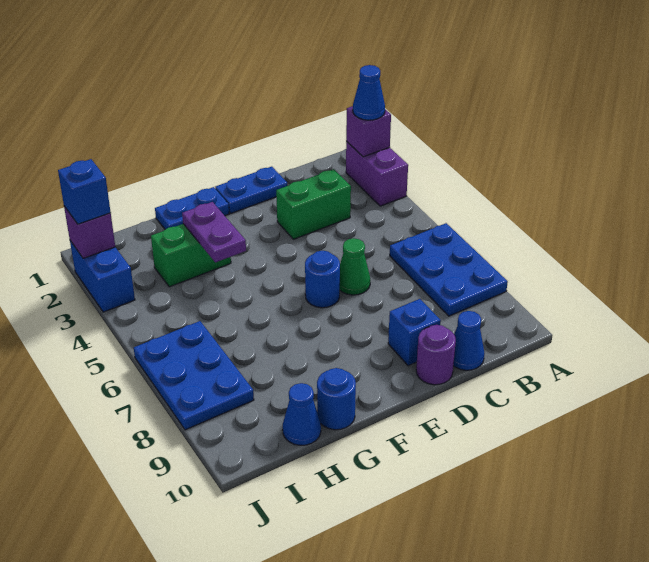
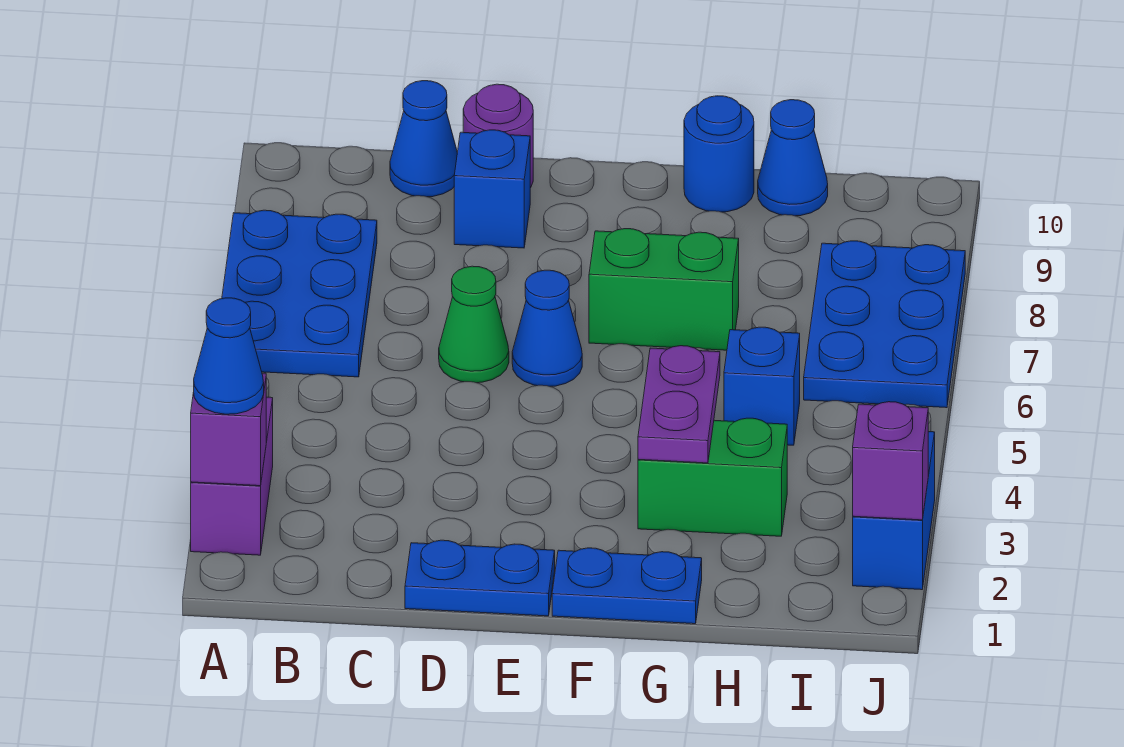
green brick C3:D3 level 1 -> green brick F7:G7 level 1
blue round brick E6 level 1 -> blue cone E6 level 1
blue brick J2 level 3 -> blue brick H5 level 1

